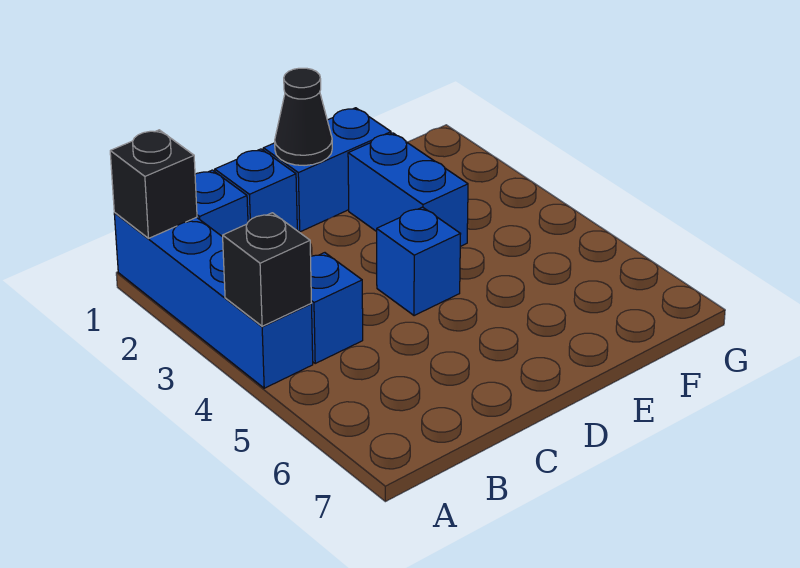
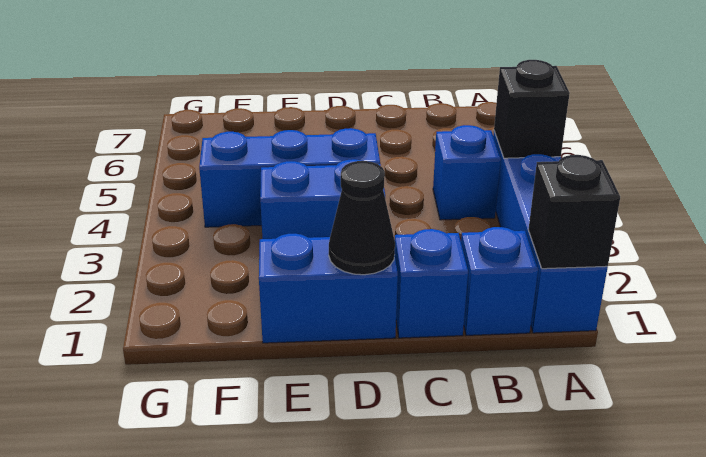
blue brick D4 level 1 -> blue brick D4:F4 level 1
blue brick E2:E3 level 1 -> blue brick D3:E3 level 1

